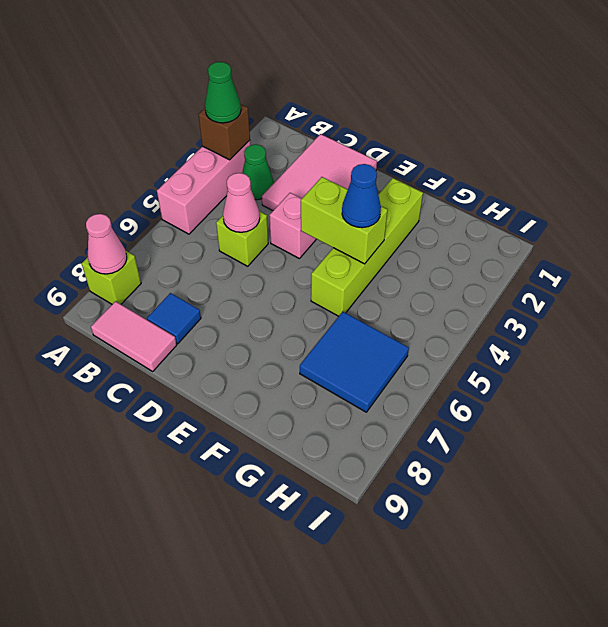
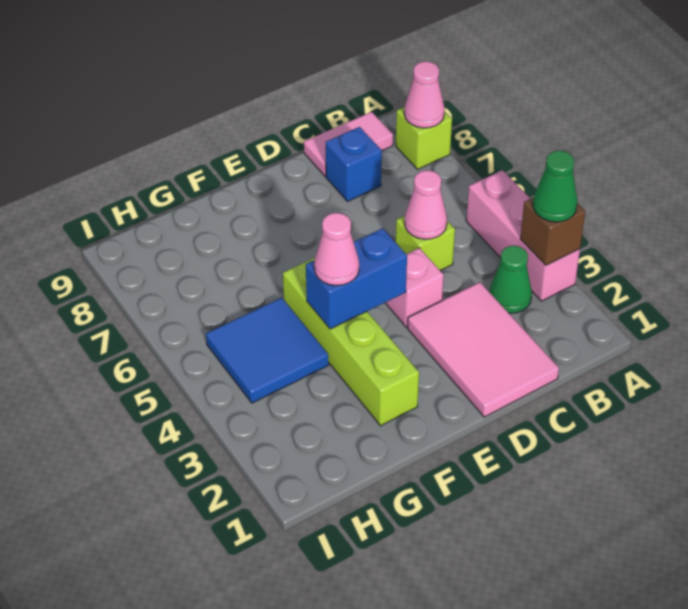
blue tile C8 level 1 -> blue brick C8 level 1
lime brick E4:F4 level 2 -> blue brick E4:F4 level 2
blue cone F4 level 3 -> pink cone F4 level 3
blue tile G6:H7 level 1 -> blue tile G4:H5 level 1

